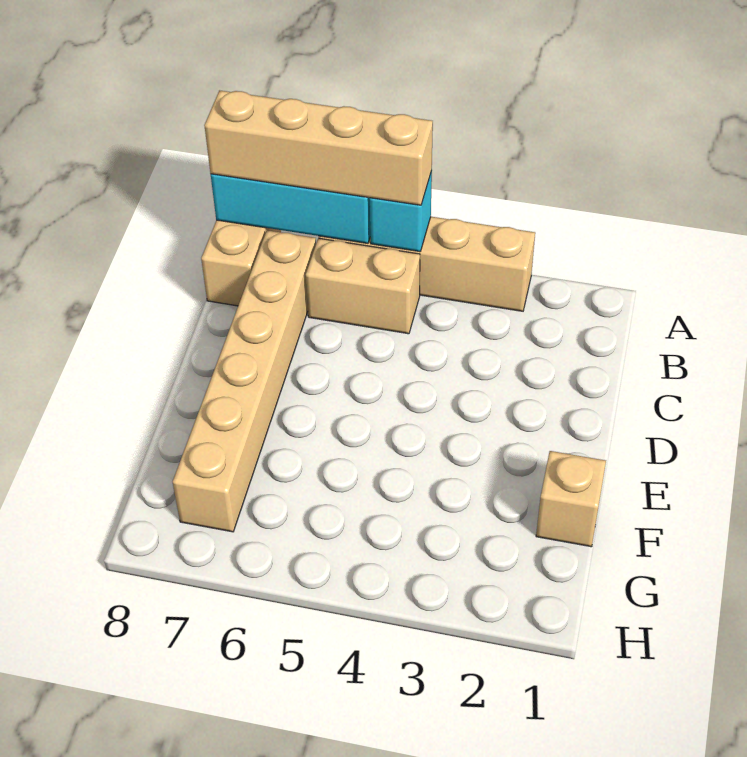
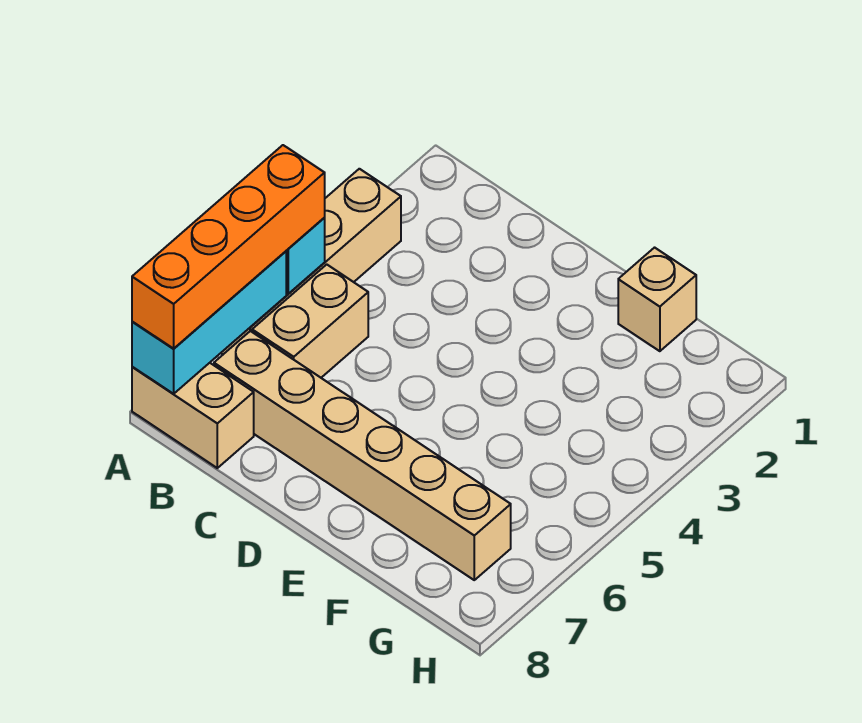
tan brick A5:A8 level 3 -> orange brick A5:A8 level 3

